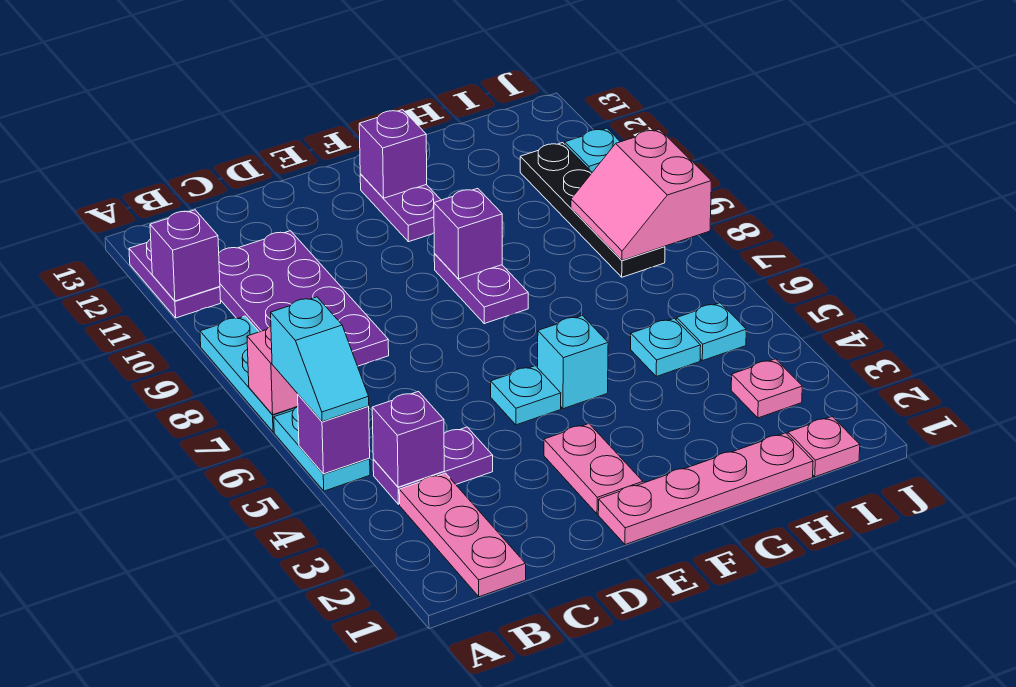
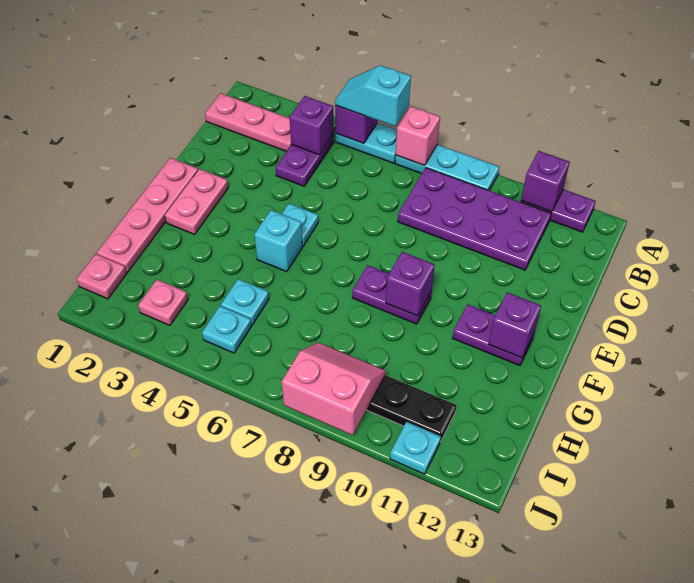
pink plate E2:E3 level 1 -> pink plate E2:F2 level 1

